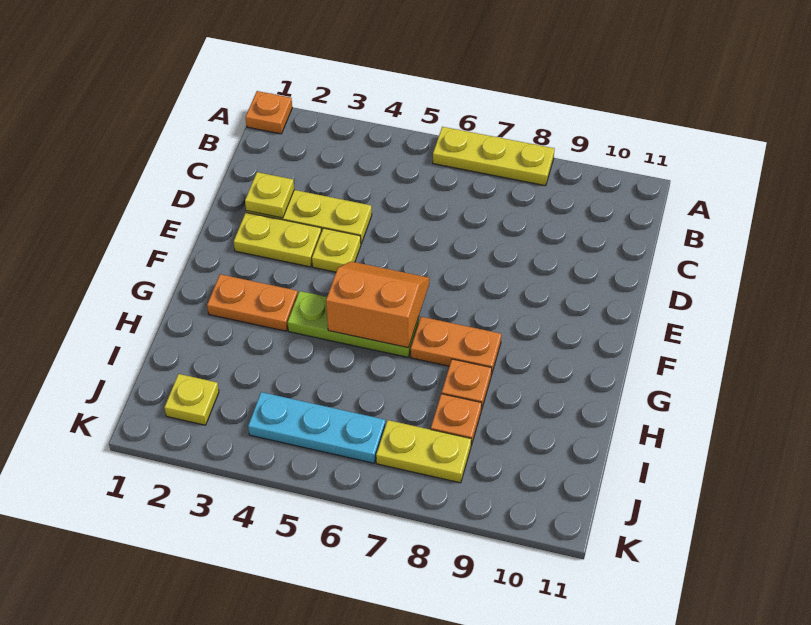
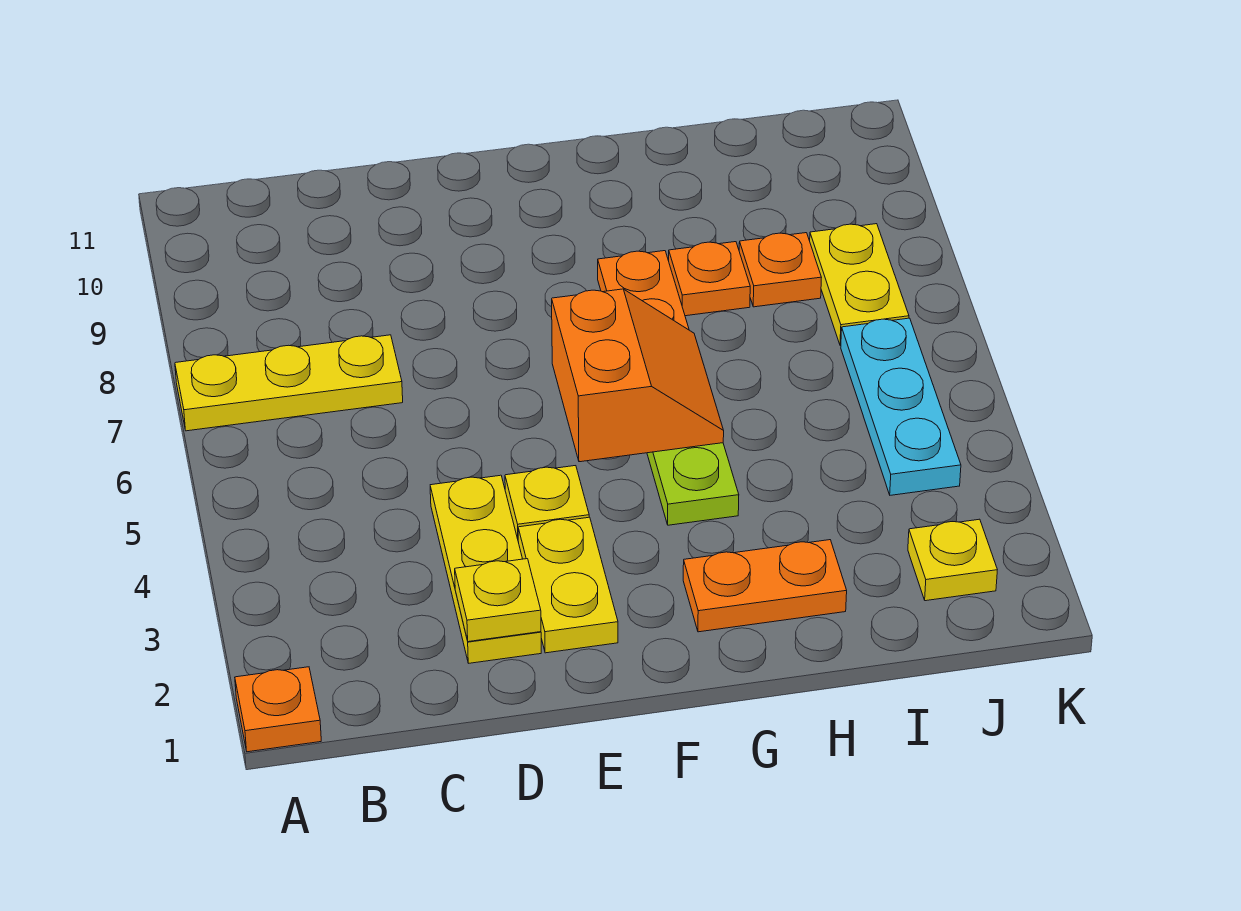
yellow plate A6:A8 level 1 -> yellow plate A7:C7 level 1
orange slope F5:G6 level 2 top G -> orange slope F5:G6 level 2 top F
orange plate G2:G3 level 1 -> orange plate G2:H2 level 1

